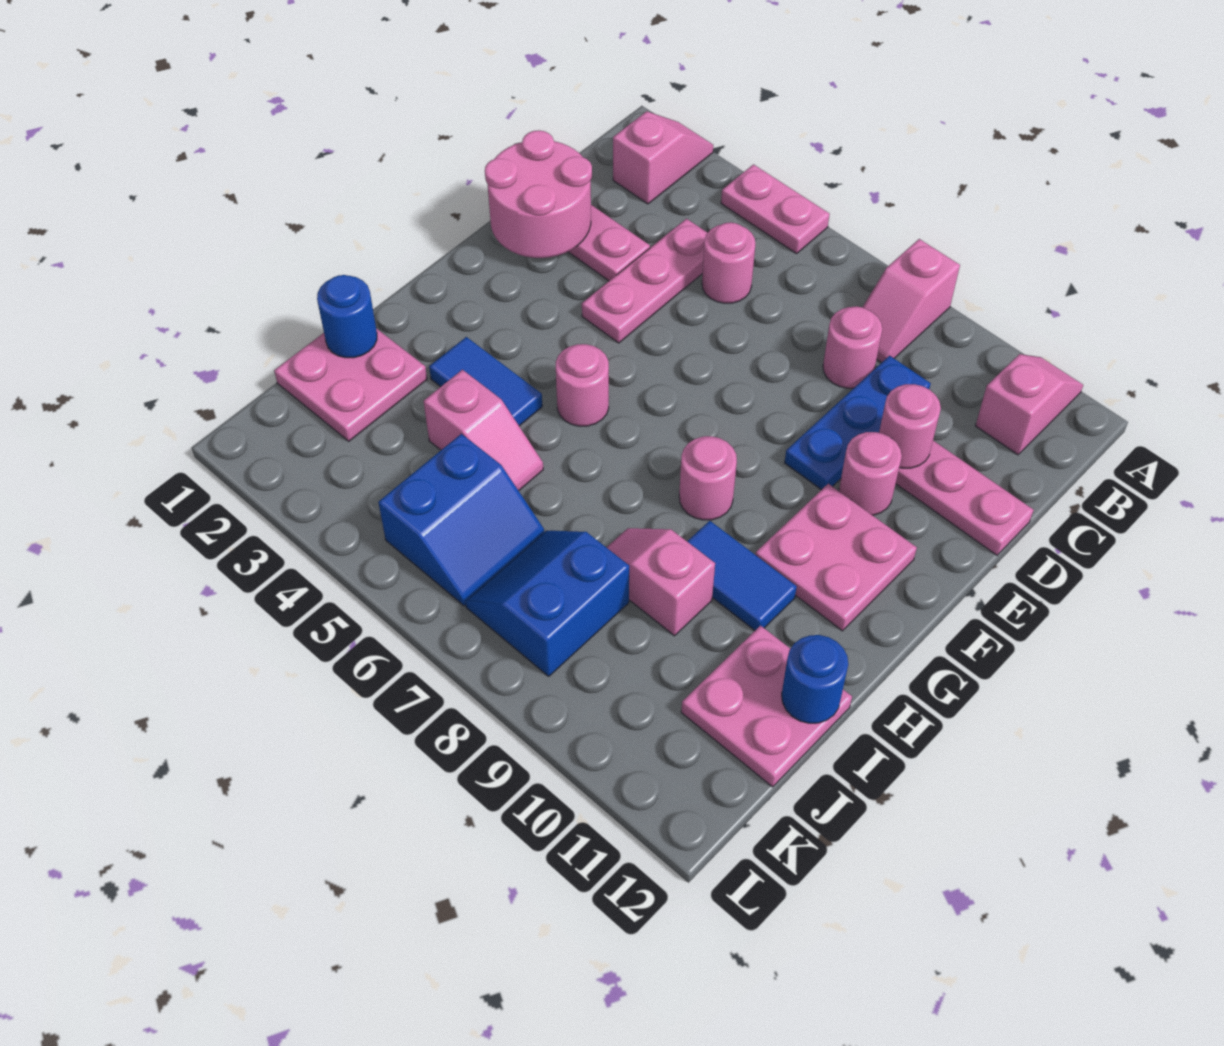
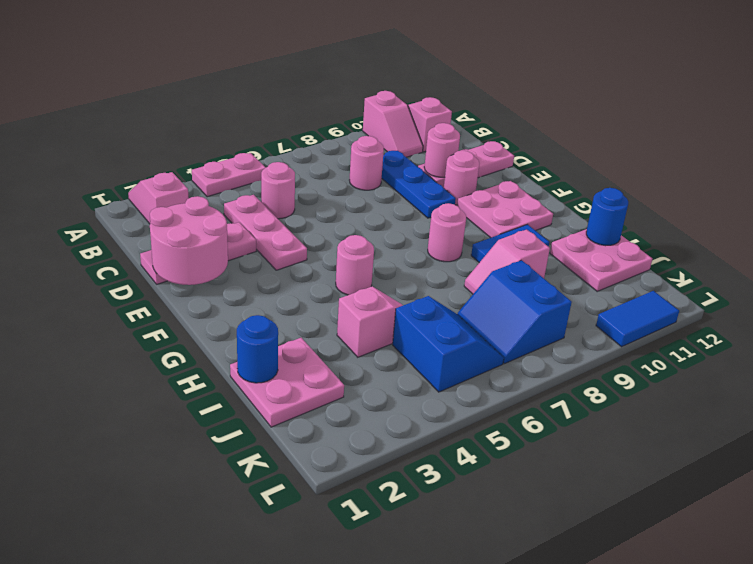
pink slope A8:B8 level 1 top A -> pink slope A10:B10 level 1 top A
blue tile H3:H4 level 1 -> blue tile L10:L11 level 1

